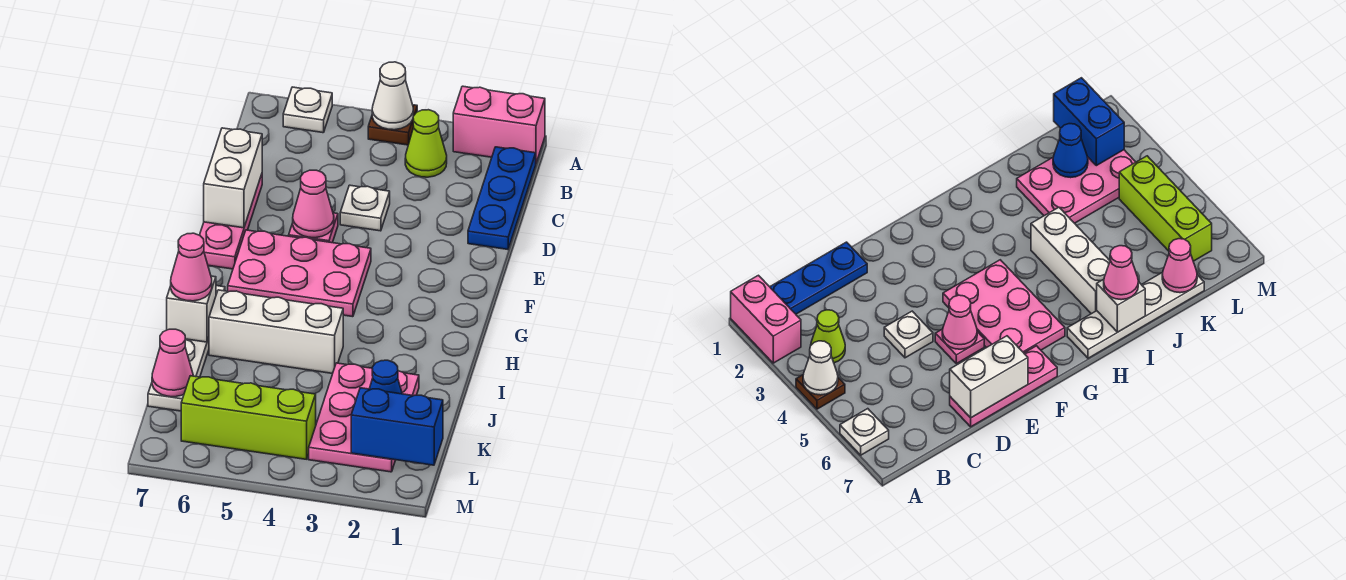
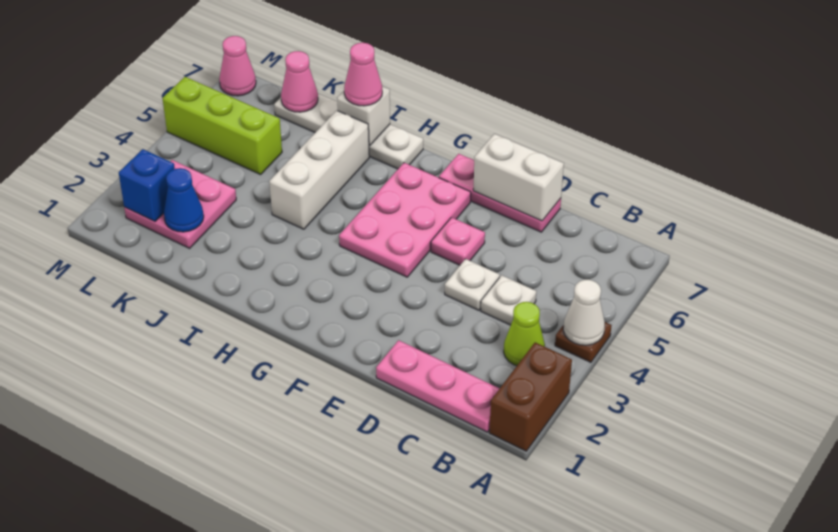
pink brick A1:A2 level 1 -> brown brick A1:A2 level 1
white plate A6 level 1 -> white plate C4 level 1
blue plate B1:D1 level 1 -> pink plate B1:D1 level 1
pink cone E5 level 2 -> pink cone M7 level 1
pink plate J2:L3 level 1 -> pink plate K2:L3 level 1
blue brick L1:L2 level 2 -> blue brick L2 level 2
lime brick L4:L6 level 1 -> lime brick K5:M5 level 1

